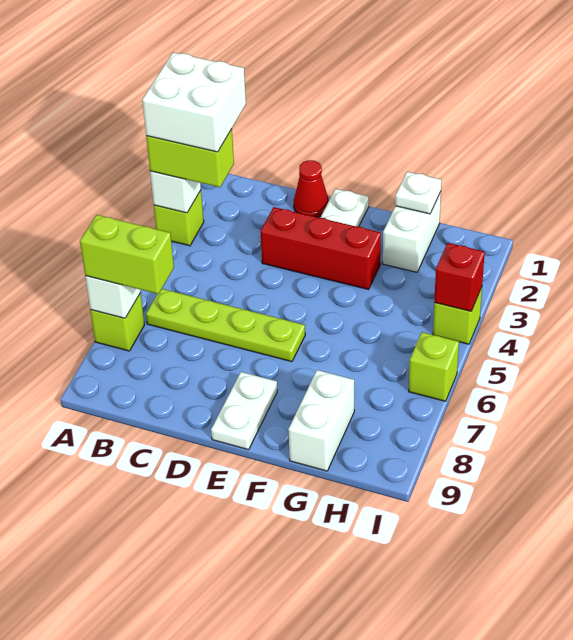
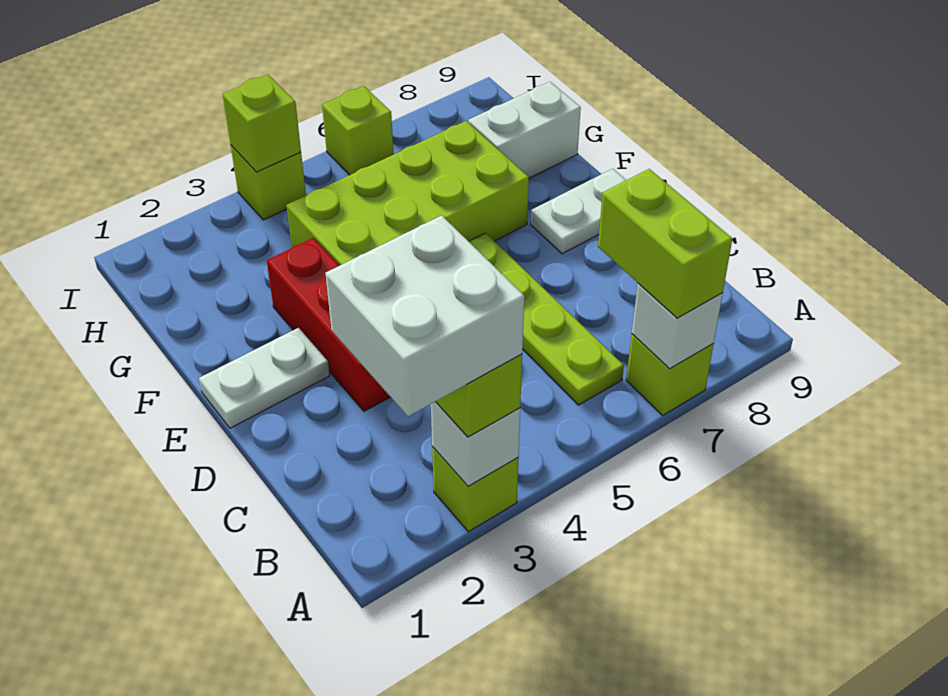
red cone D1 level 1 -> none
none -> lime brick F4:G7 level 1
white brick G1:G2 level 1 -> none
white plate G1 level 2 -> none
red brick I4 level 2 -> lime brick I4 level 2

